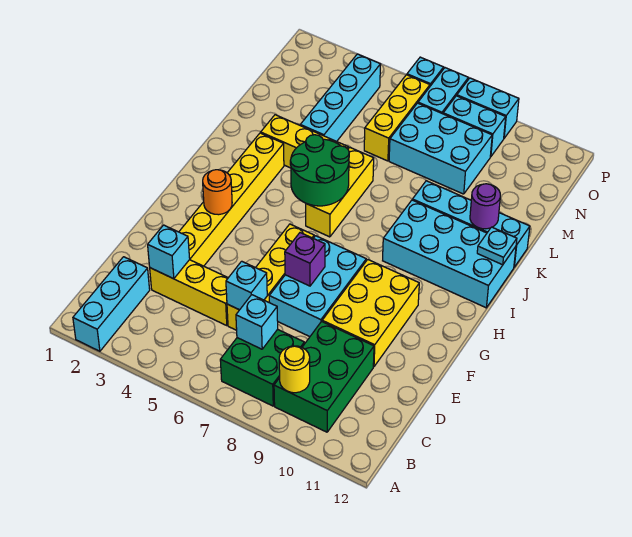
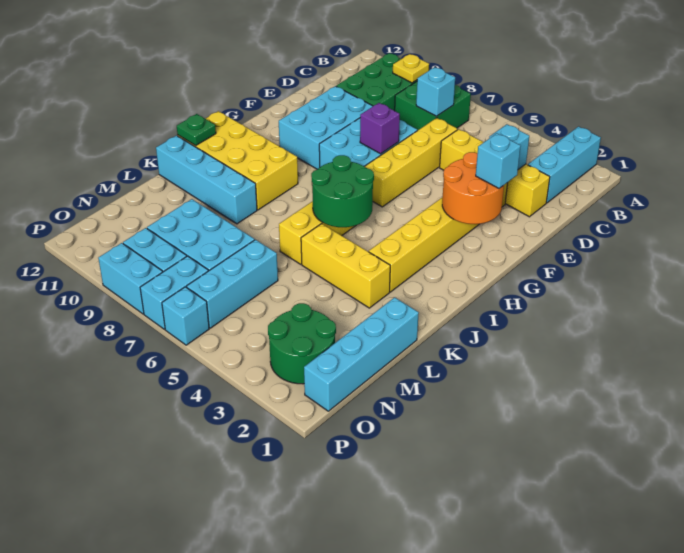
yellow round brick B9 level 2 -> yellow plate B9 level 2
yellow brick D3:D5 level 1 -> yellow brick D2:D5 level 1
cyan brick D6 level 2 -> cyan brick F2 level 3
yellow brick E9:G10 level 1 -> cyan brick E9:G10 level 1
orange round brick G3 level 2 -> orange round brick F2:G3 level 2
cyan brick I9:J12 level 1 -> yellow brick I9:J12 level 1
cyan plate J12 level 2 -> green plate J12 level 2
purple round brick K11 level 2 -> none
cyan brick L4:O4 level 1 -> cyan brick L1:O1 level 1
yellow brick M6:O6 level 1 -> cyan brick M6:O6 level 1
none -> green round brick N2:O3 level 1

